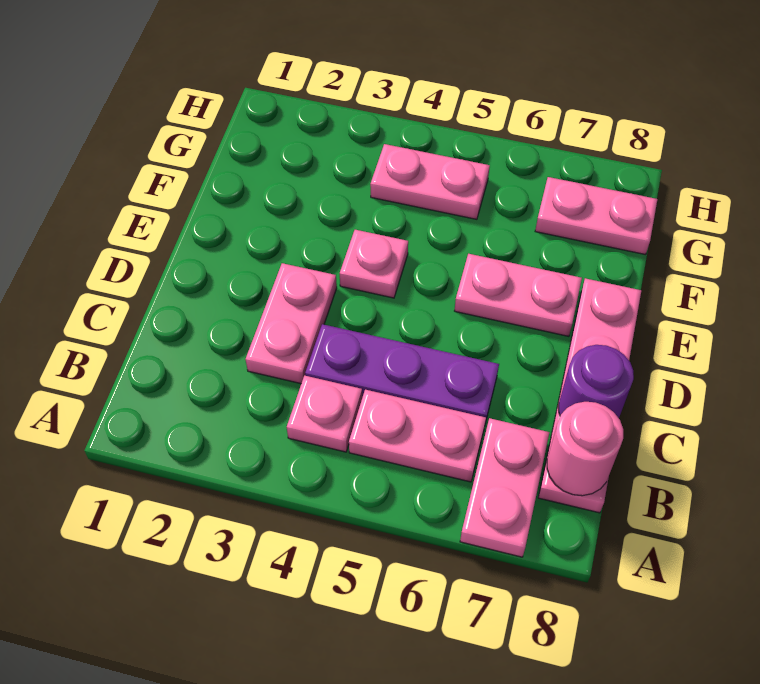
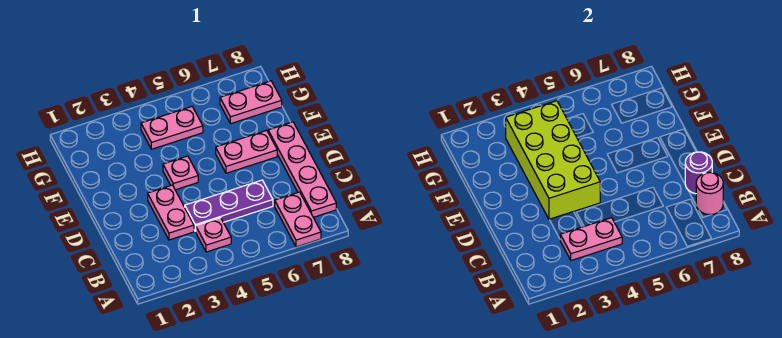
pink plate B5:B6 level 1 -> pink plate B3:B4 level 2
none -> lime brick D3:G4 level 2

